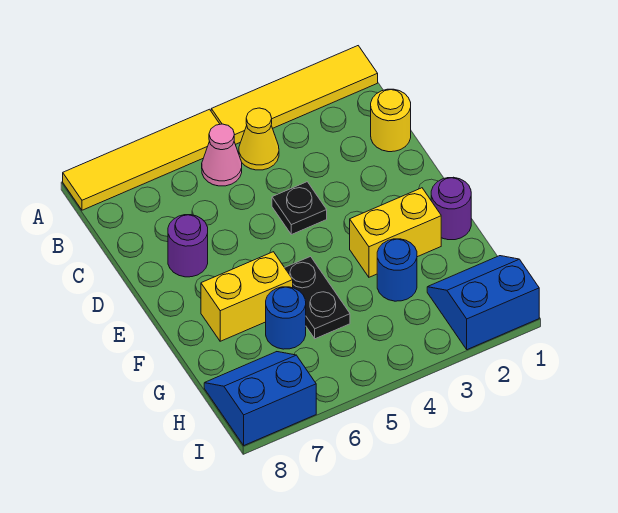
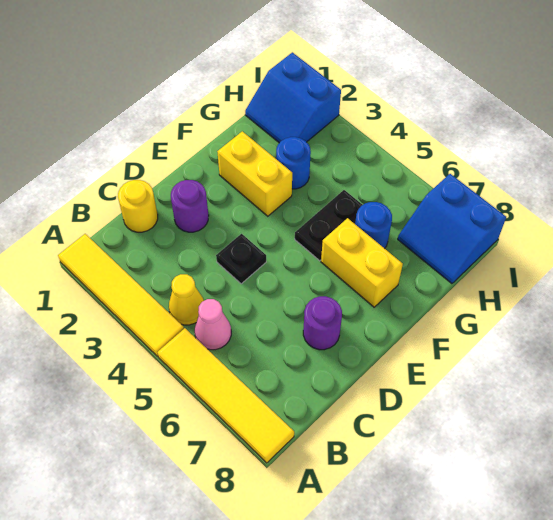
purple round brick F1 level 1 -> purple round brick D2 level 1

